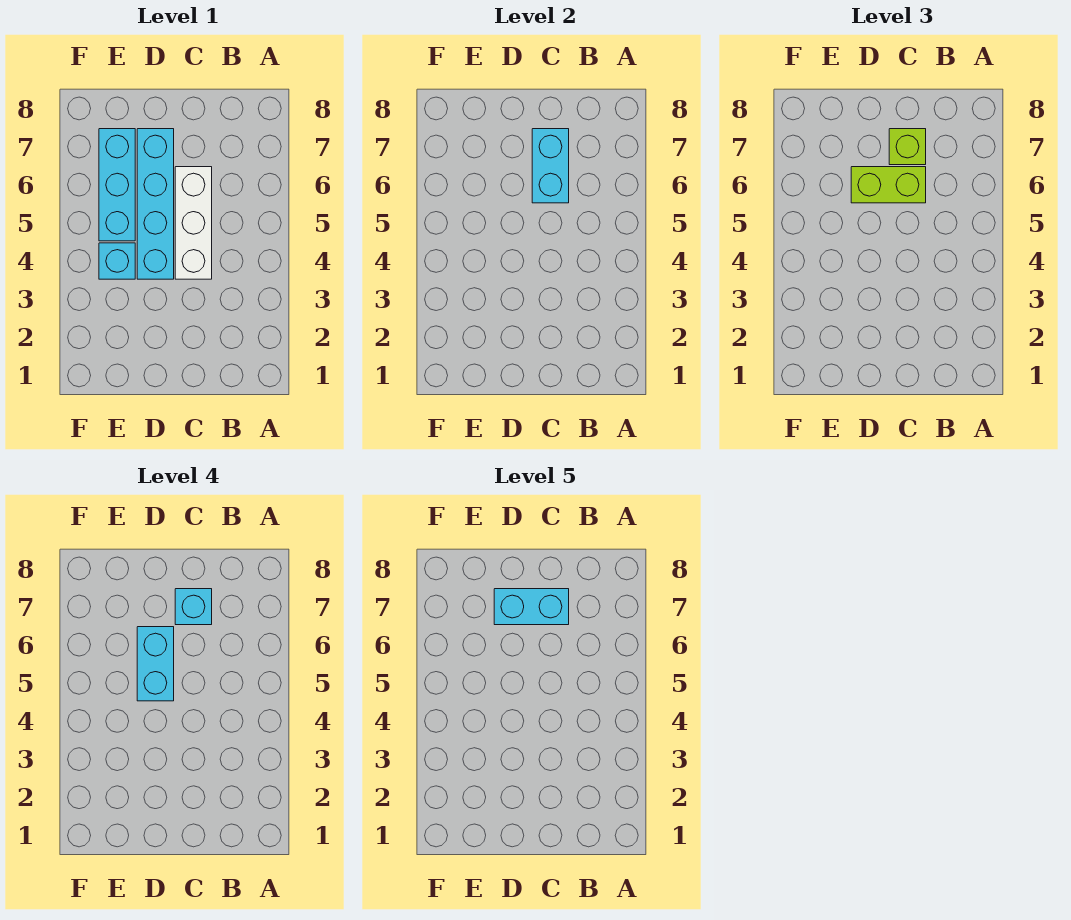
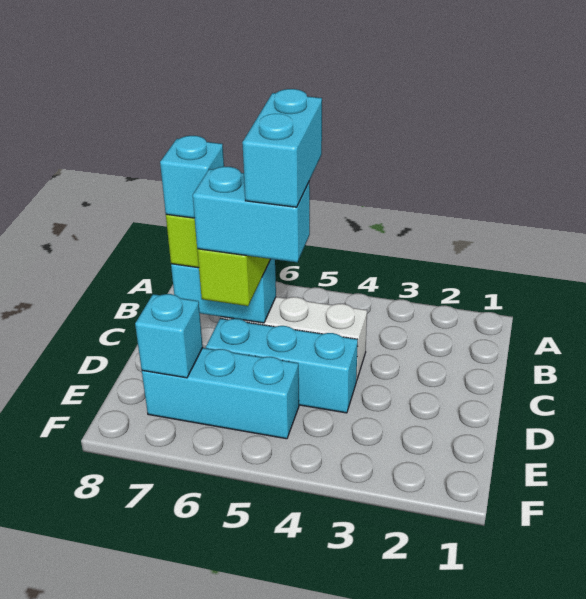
cyan brick C7:D7 level 5 -> cyan brick C5:D5 level 5
cyan brick D4:D7 level 1 -> cyan brick D4:D6 level 1
cyan brick E4 level 1 -> cyan brick E7 level 2

